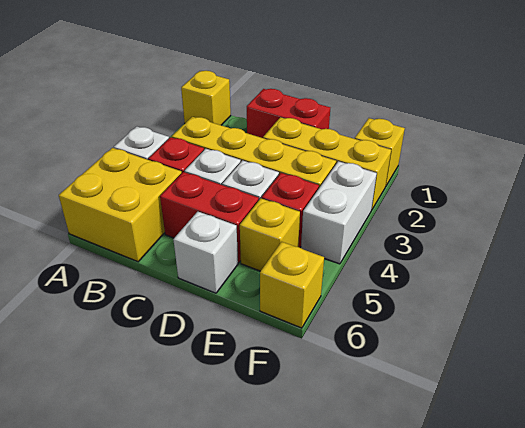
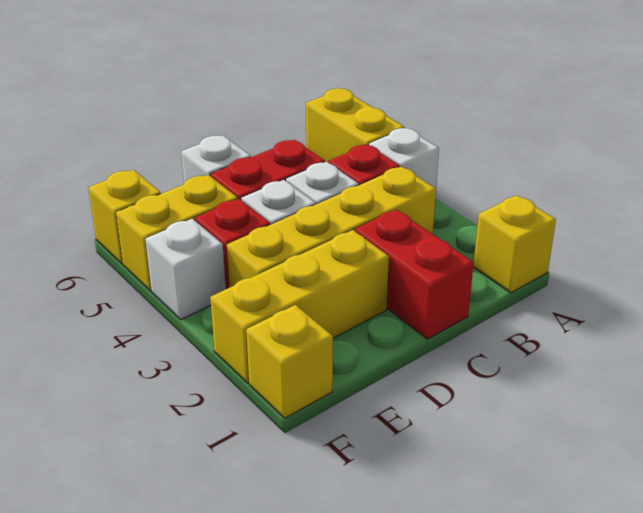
yellow brick A5:B6 level 1 -> yellow brick A5:A6 level 1
red brick C1:D1 level 1 -> red brick C1:C2 level 1
yellow brick E5 level 1 -> yellow brick E5:F5 level 1
white brick F3:F4 level 1 -> white brick F4 level 1

